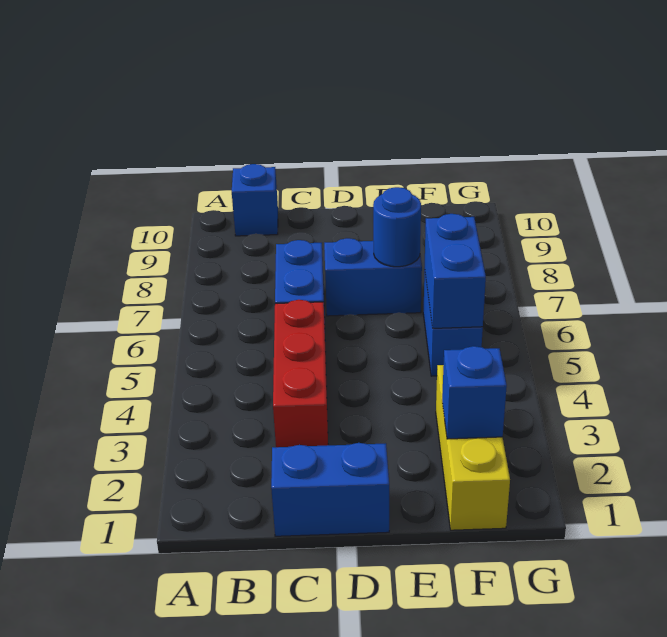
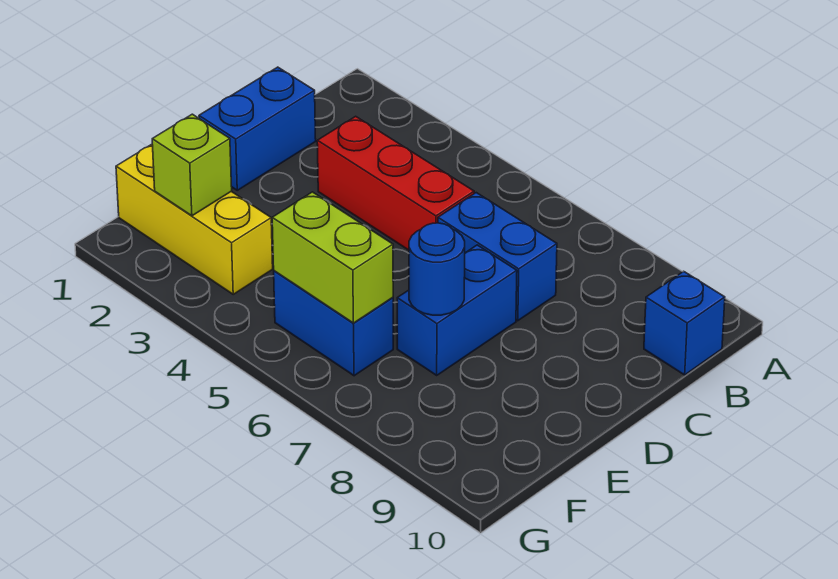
blue brick F2 level 2 -> lime brick F2 level 2
blue brick F5:F6 level 2 -> lime brick F5:F6 level 2

